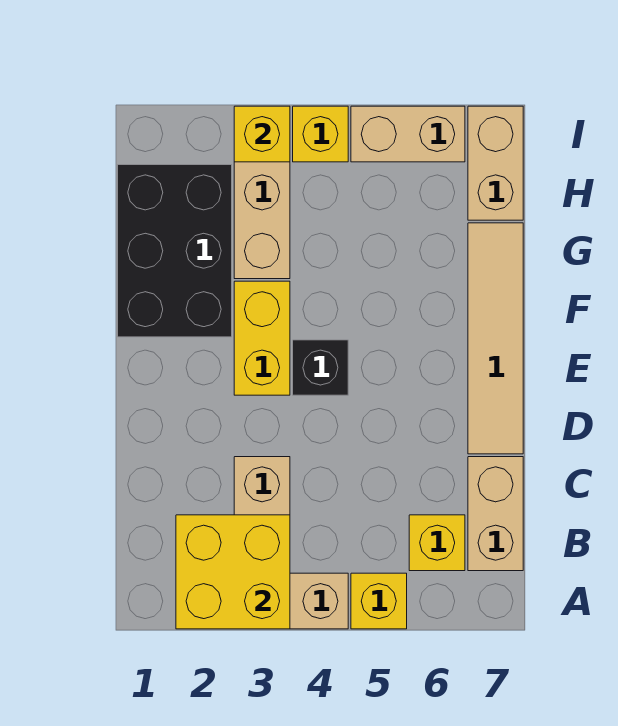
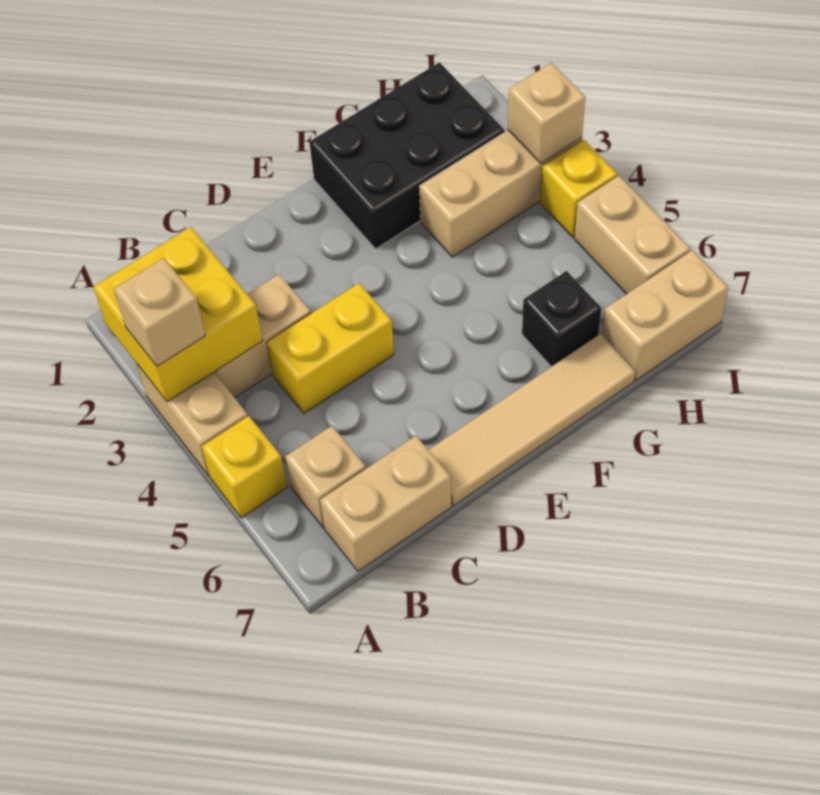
none -> tan brick A3 level 3
yellow brick B6 level 1 -> tan brick B6 level 1
yellow brick E3:F3 level 1 -> yellow brick C4:D4 level 1
black brick E4 level 1 -> black brick G6 level 1
yellow brick I3 level 2 -> tan brick I3 level 2

